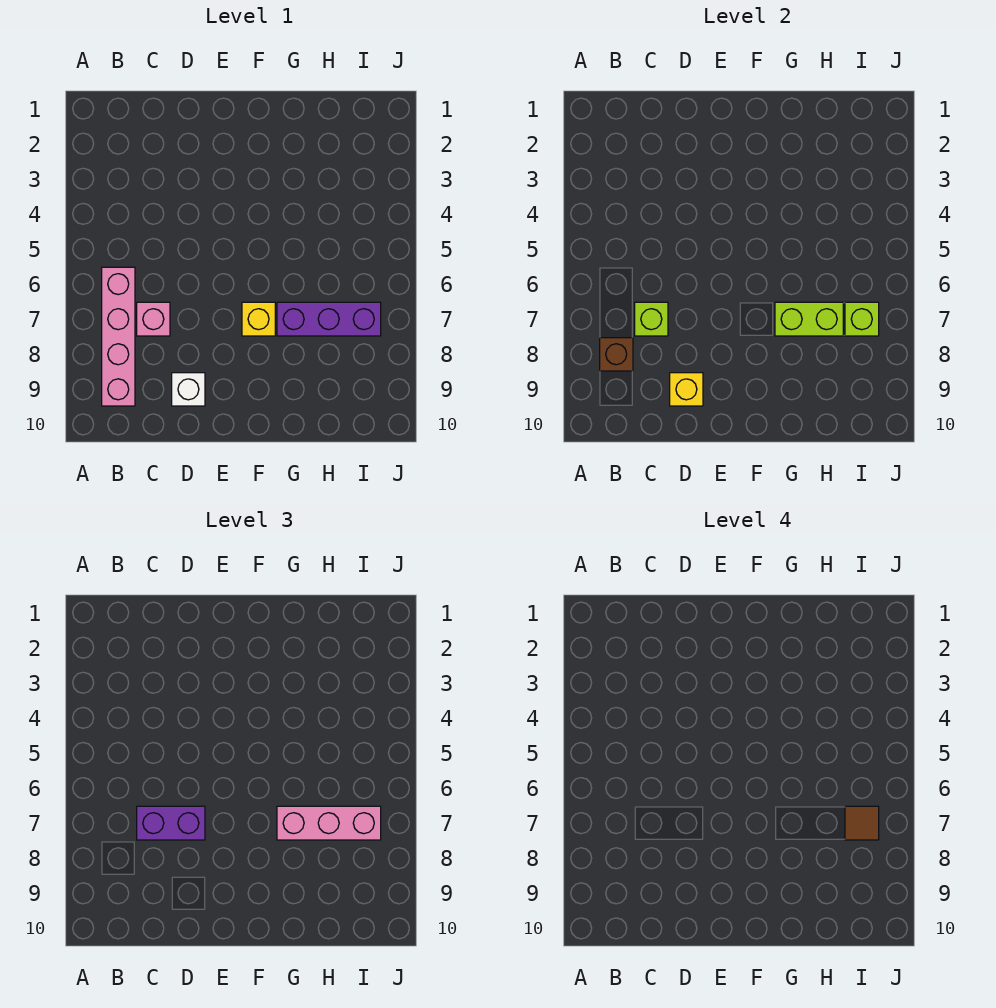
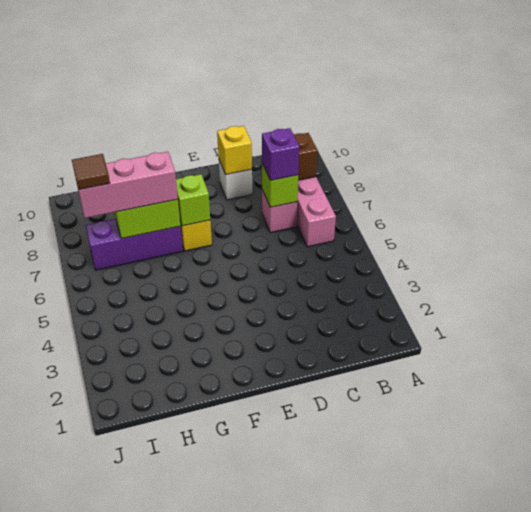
purple brick C7:D7 level 3 -> purple brick C7 level 3
lime brick I7 level 2 -> lime brick F7 level 2

